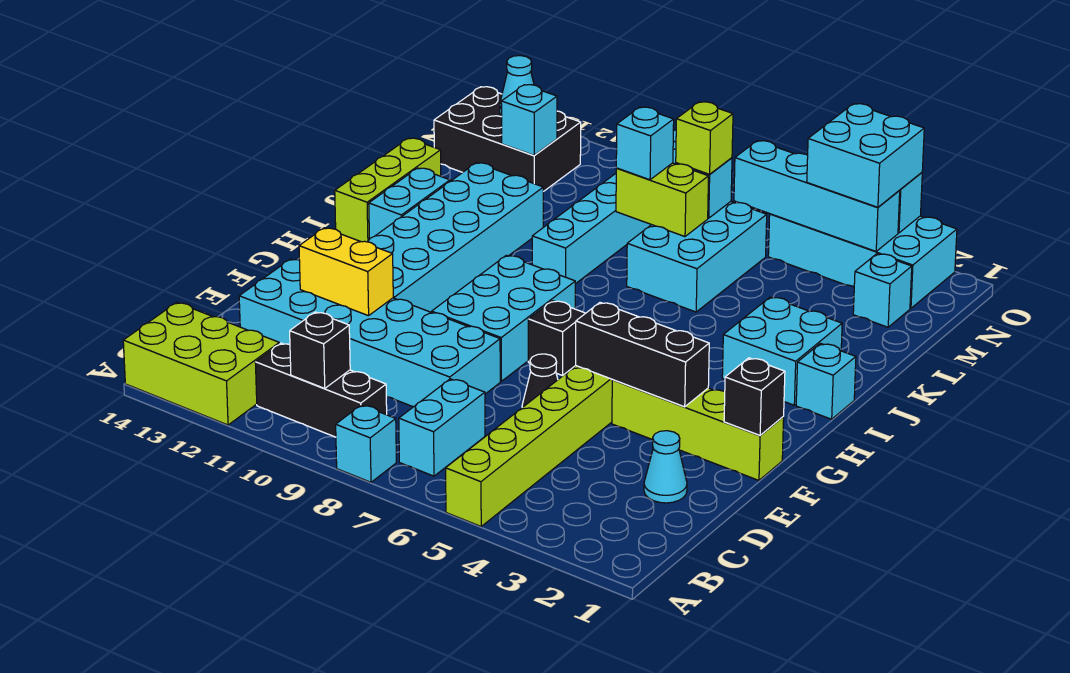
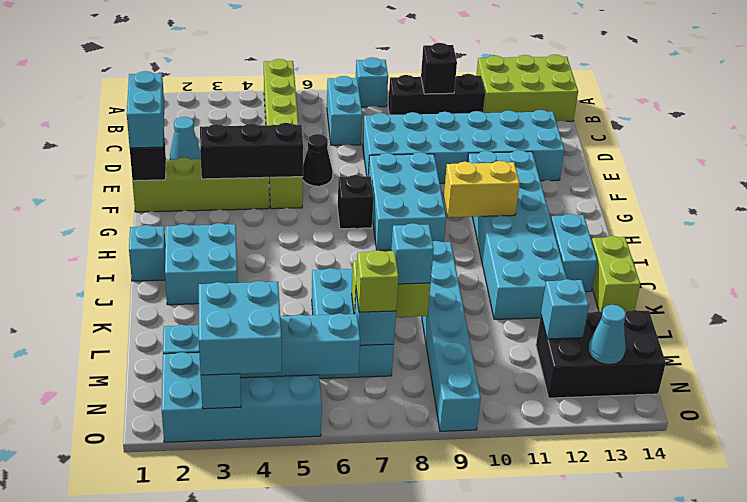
none -> cyan brick E1:F1 level 3
yellow brick E11:E12 level 2 -> yellow brick H10:H11 level 2
lime brick I14:K14 level 1 -> lime brick J14:K14 level 1

